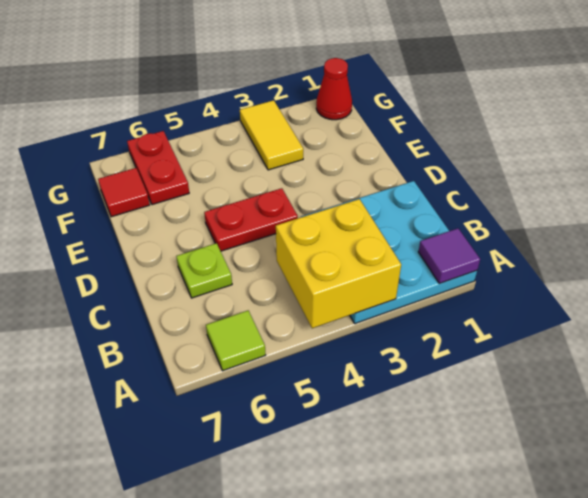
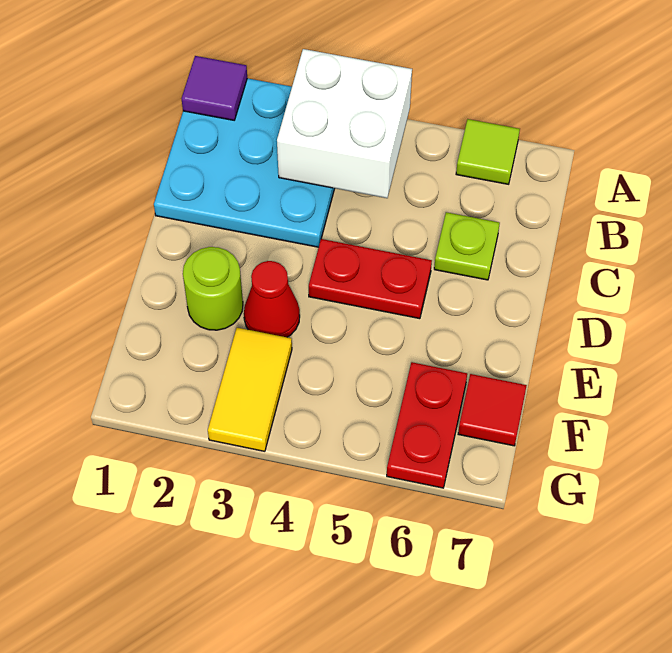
yellow brick A3:B4 level 2 -> white brick A3:B4 level 2
none -> lime round brick E2 level 1
red cone G1 level 1 -> red cone E3 level 1

